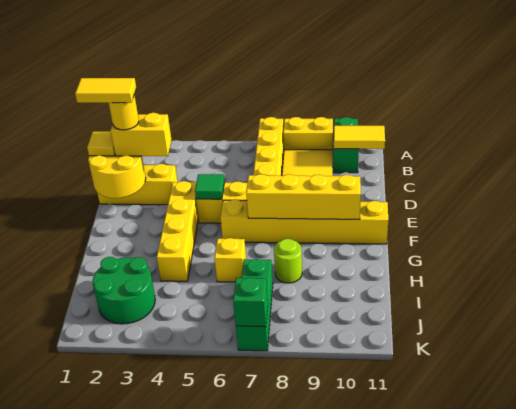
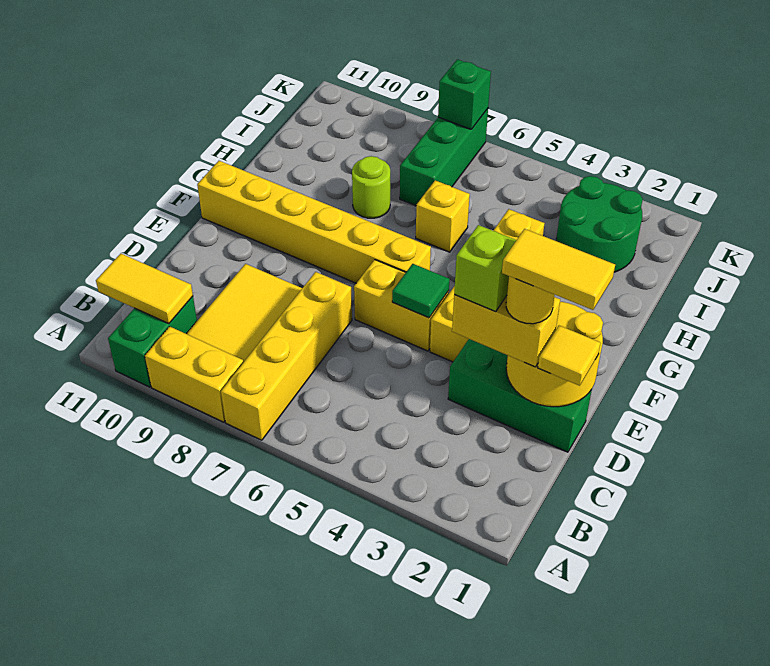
yellow brick D1:D3 level 1 -> green brick D1:D3 level 1
none -> lime brick D3 level 4
yellow brick F7:F10 level 2 -> none

